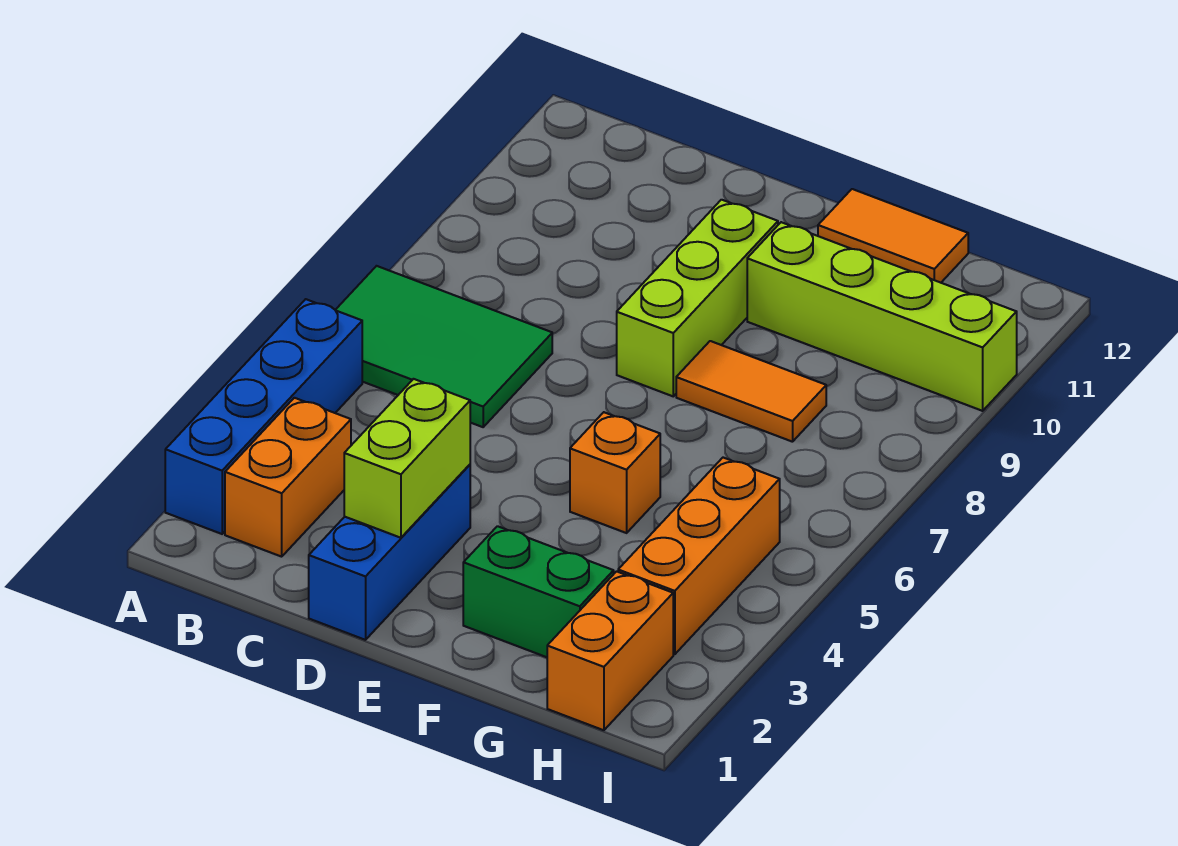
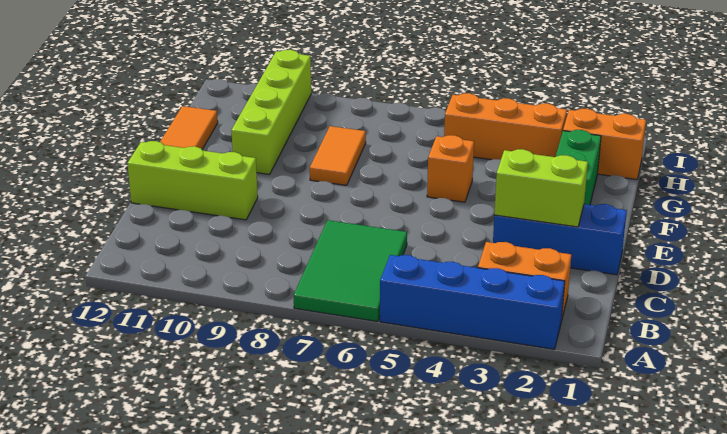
lime brick E8:E10 level 1 -> lime brick D10:D12 level 1

